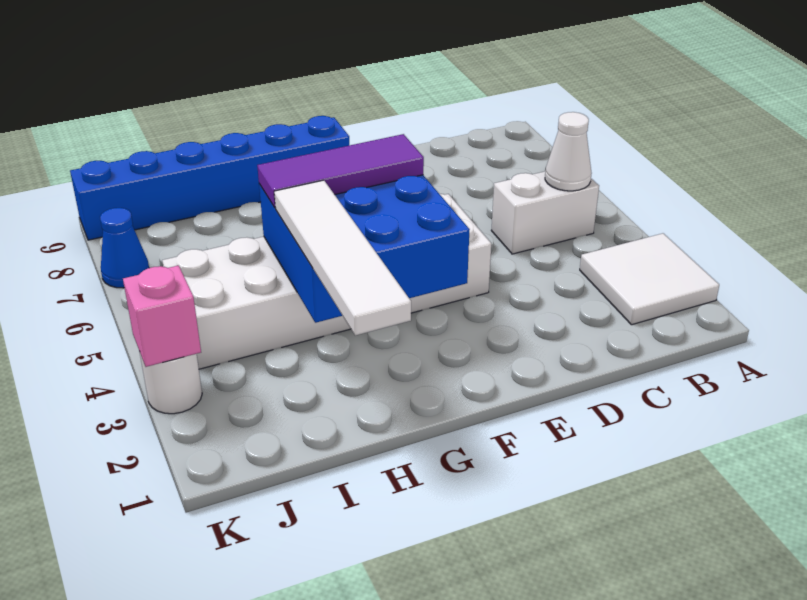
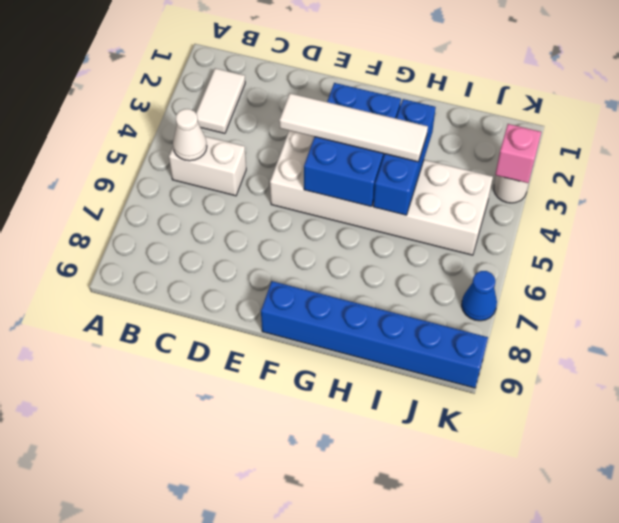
white tile A2:B3 level 1 -> white tile B2:B3 level 1
purple tile F5:H5 level 3 -> none
white tile H1:H4 level 3 -> white tile E4:H4 level 3

